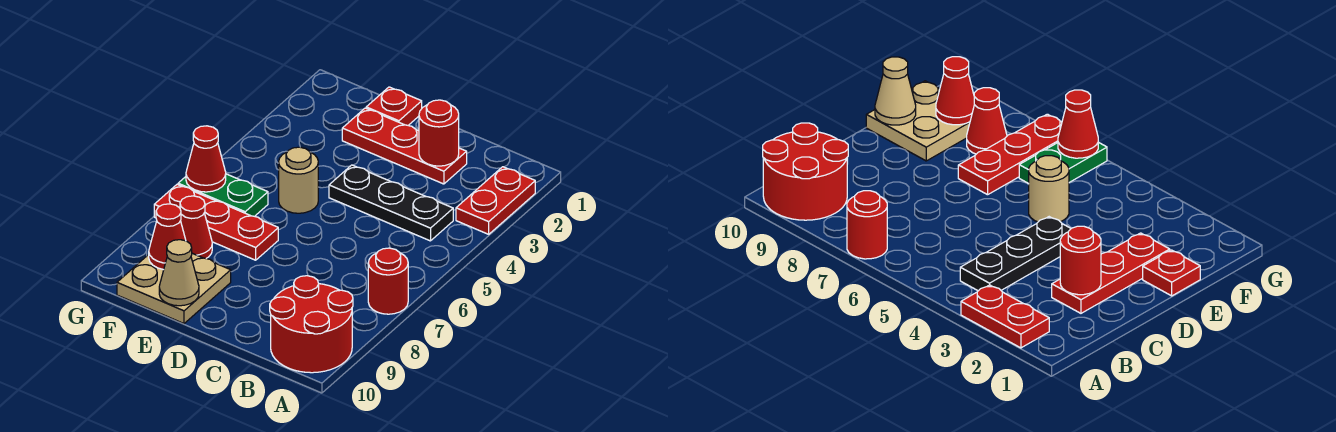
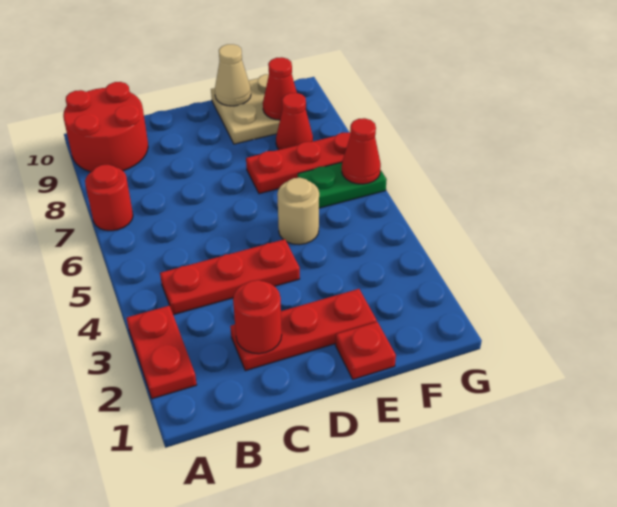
black plate B4:D4 level 1 -> red plate B4:D4 level 1

